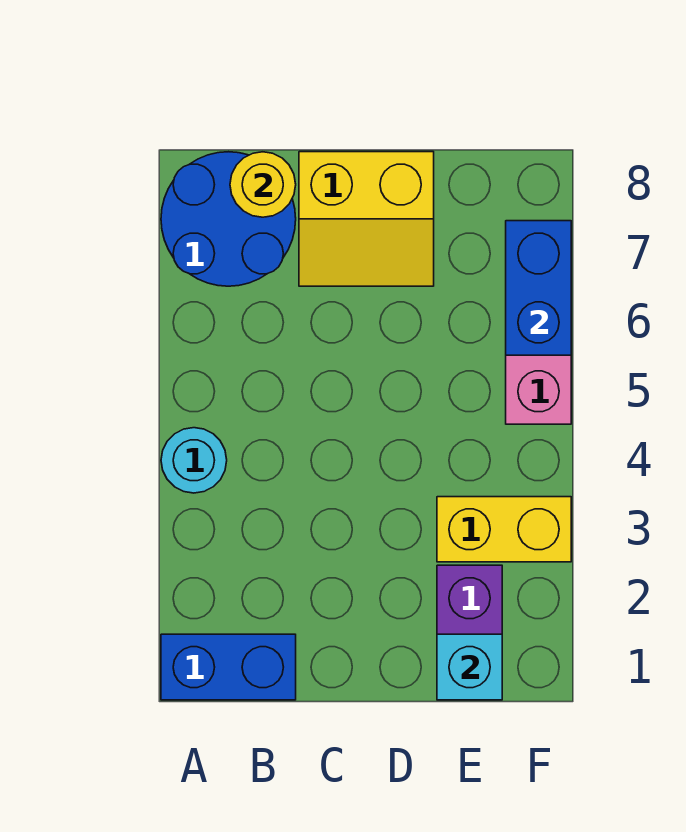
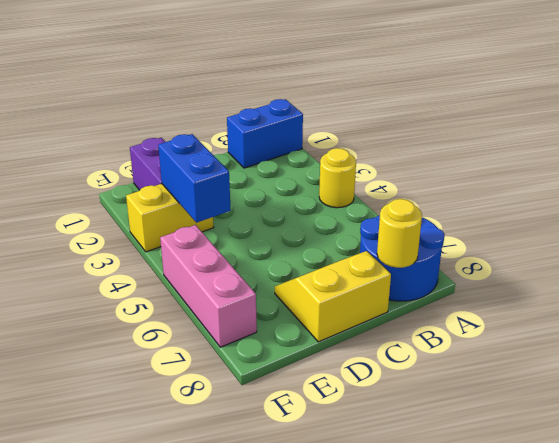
cyan round brick A4 level 1 -> yellow round brick A4 level 1
cyan brick E1 level 2 -> none
blue brick F6:F7 level 2 -> blue brick E3:E4 level 2

